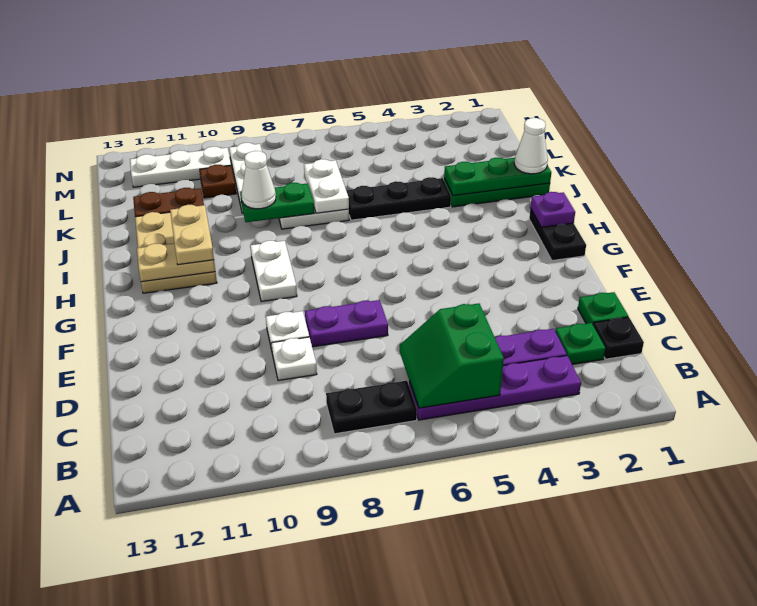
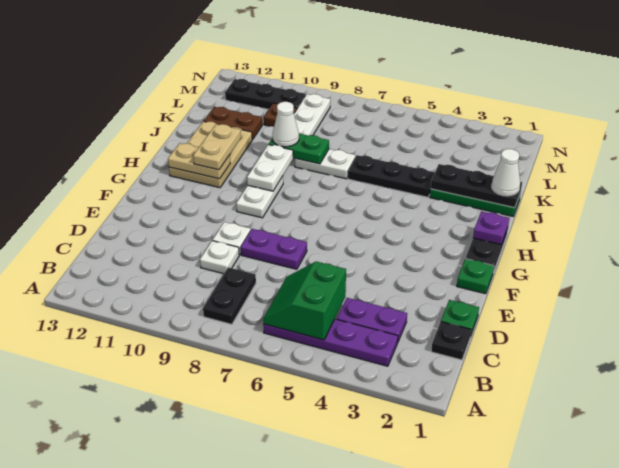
black plate B7:B8 level 1 -> black plate B8:C8 level 1
green plate C2 level 1 -> green plate F1 level 1
green plate J1:J3 level 2 -> black plate J1:J3 level 2
white plate J7:K7 level 2 -> white plate H9:I9 level 2
white plate M10:M12 level 1 -> black plate M10:M12 level 1

